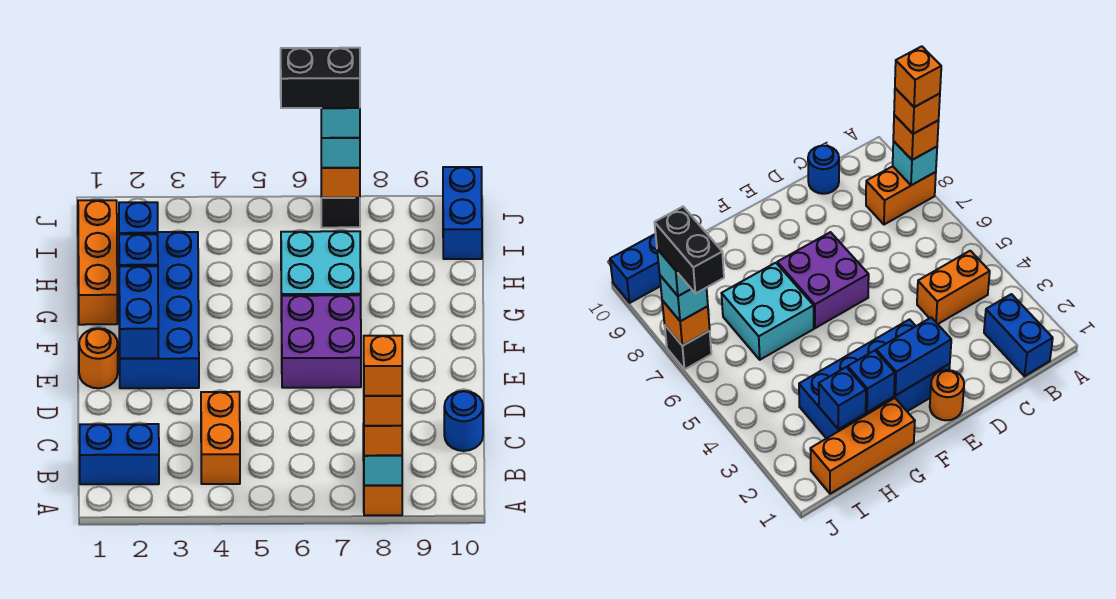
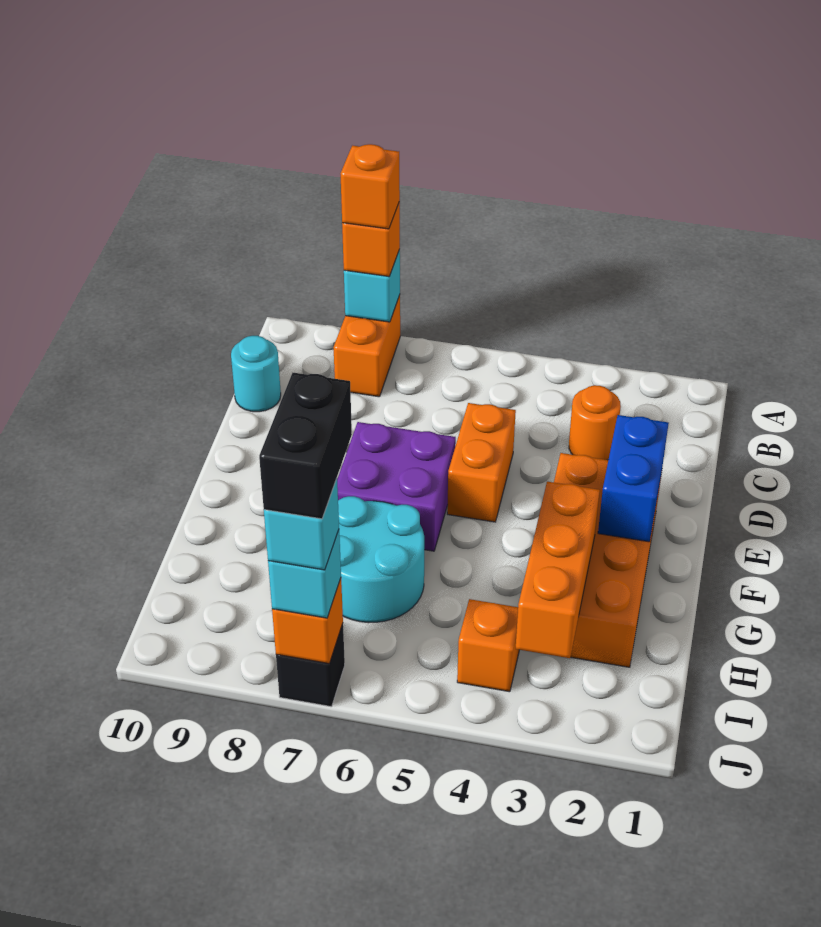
orange brick A8 level 5 -> orange brick I4 level 1
blue brick B1:B2 level 1 -> none
orange brick B4:C4 level 1 -> orange brick D5:E5 level 1
blue round brick C10 level 1 -> cyan round brick C10 level 1
orange round brick E1 level 1 -> orange round brick C3 level 1
blue brick E2:H3 level 1 -> orange brick E2:H3 level 1
orange brick G1:I1 level 1 -> orange brick G3:I3 level 2
blue brick G2 level 2 -> none
cyan brick G6:H7 level 1 -> cyan round brick G6:H7 level 1
blue brick H2 level 2 -> none
blue brick I10:J10 level 1 -> none
black brick J6:J7 level 5 -> black brick I7:J7 level 5

